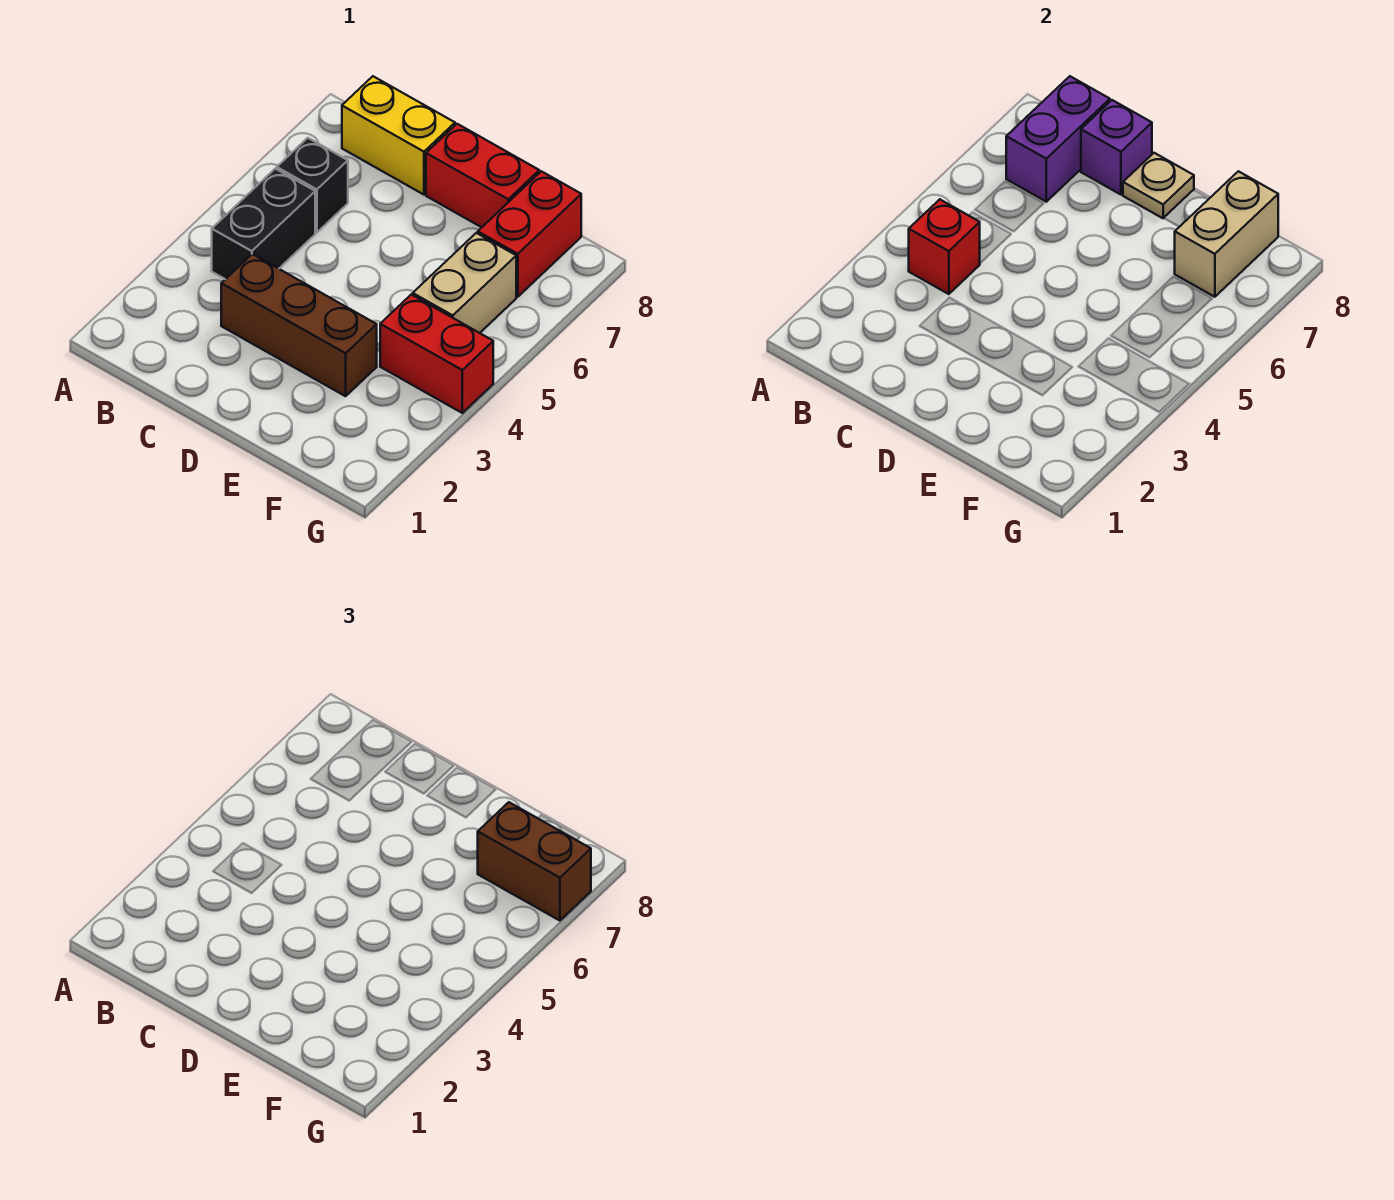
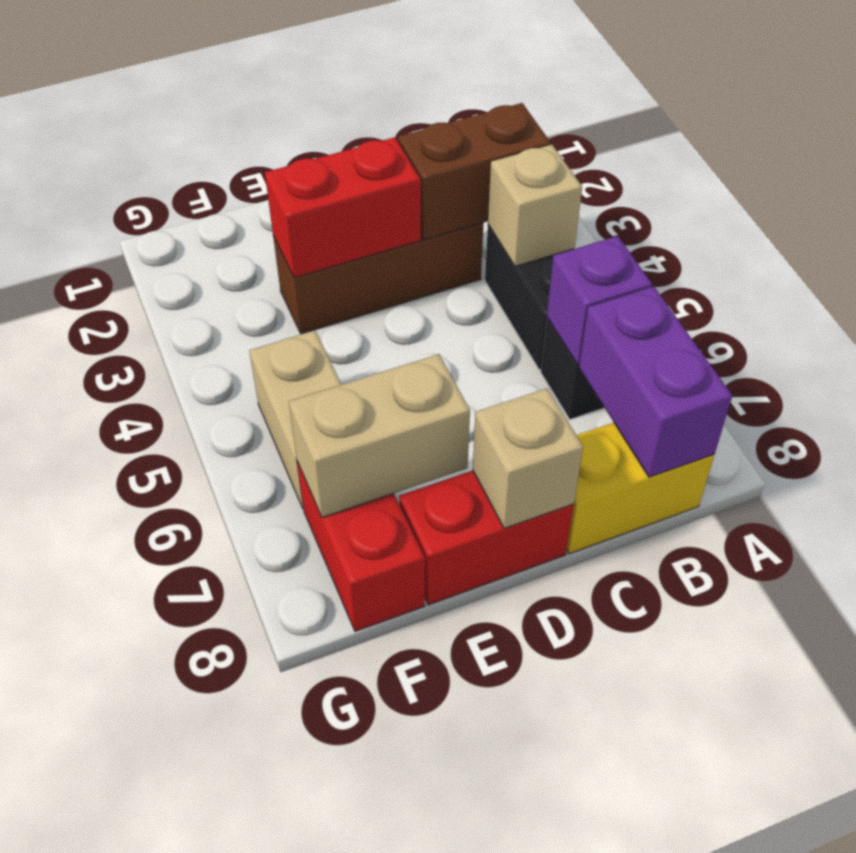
red brick B4 level 2 -> tan brick B4 level 2
purple brick C8 level 2 -> purple brick B6 level 2
tan plate D8 level 2 -> tan brick D8 level 2
red brick F4:G4 level 1 -> red brick D3:E3 level 2
tan brick F7:F8 level 2 -> tan brick E7:F7 level 2
brown brick F7:G7 level 3 -> brown brick B3:C3 level 2

